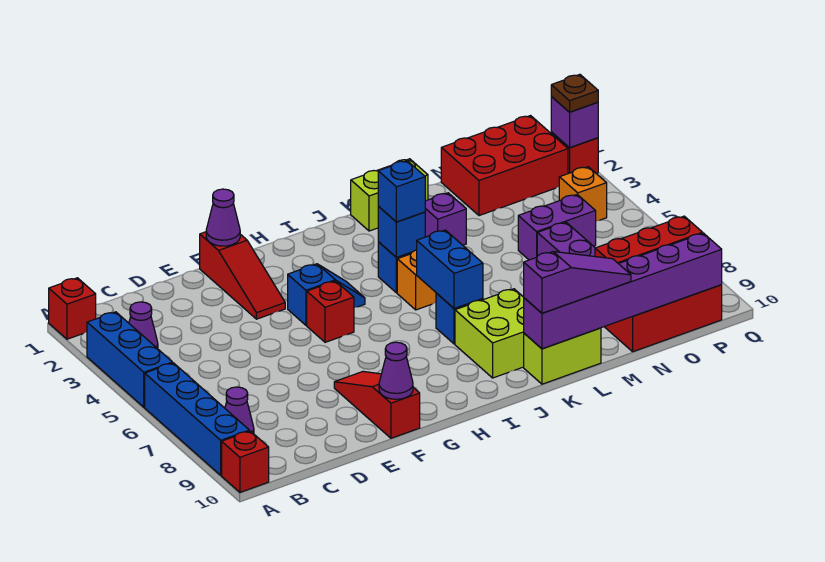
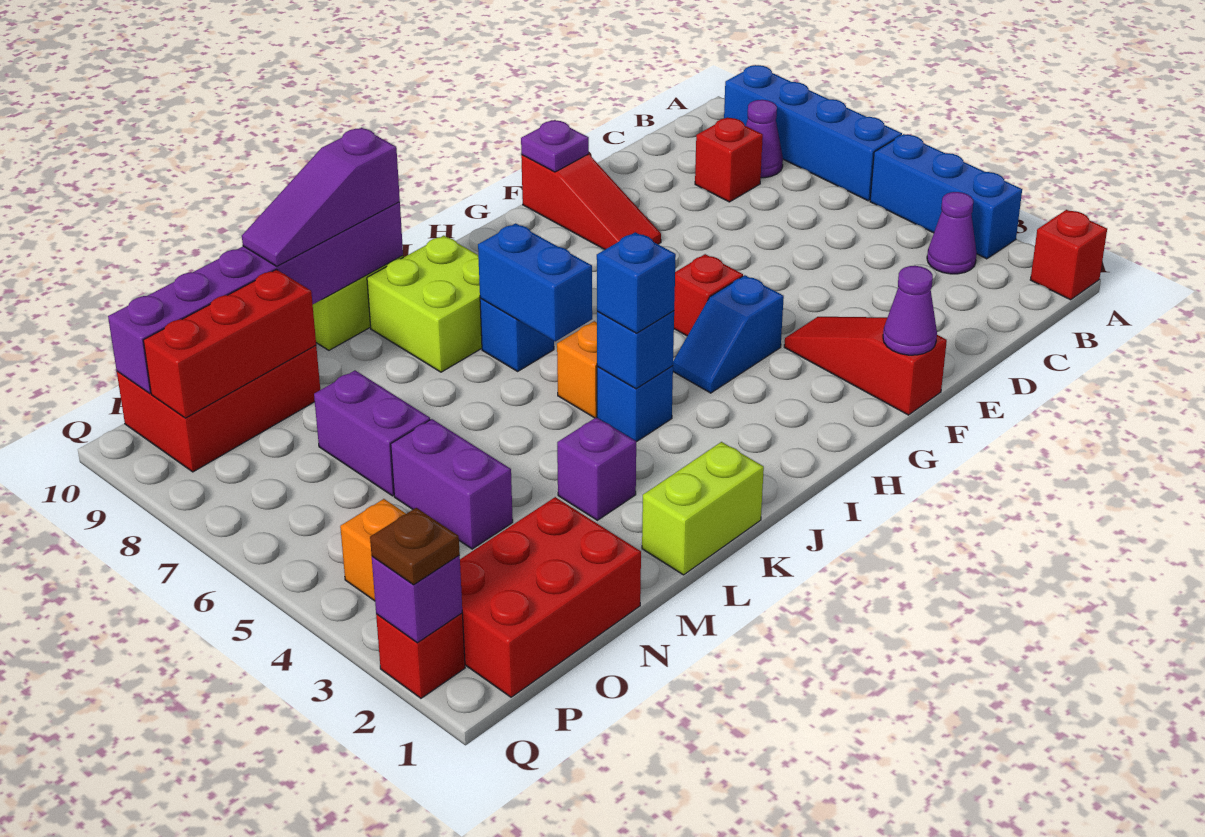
red brick A10 level 1 -> red brick C8 level 1
purple cone F10 level 2 -> purple plate F10 level 2
purple brick N5:O5 level 1 -> purple brick N4:N5 level 1

